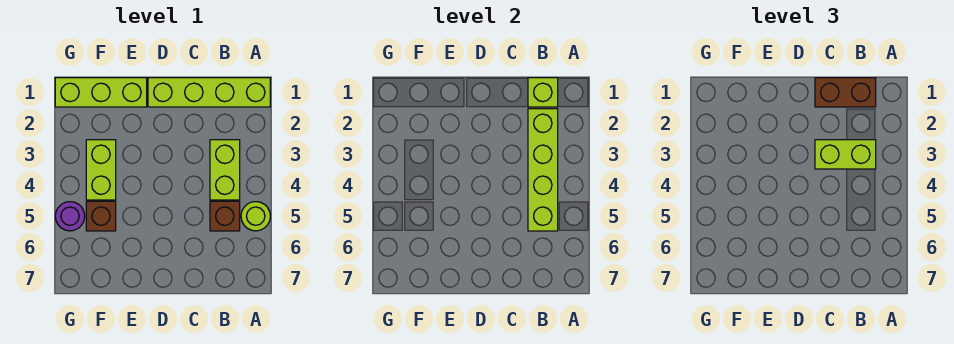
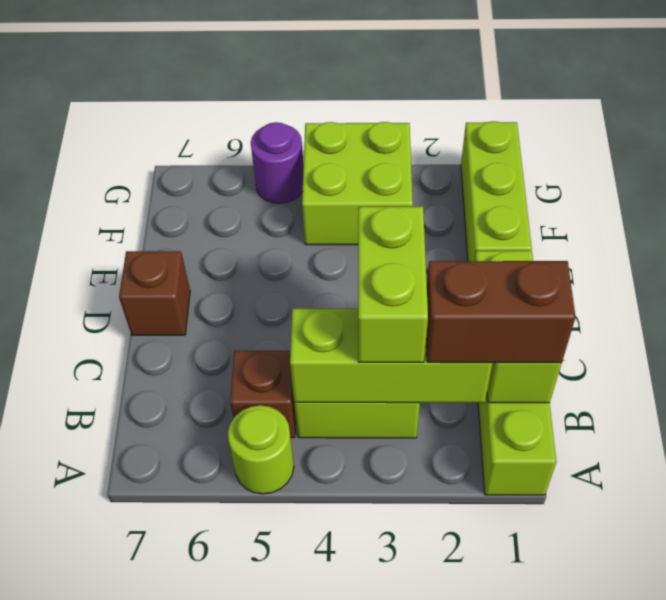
brown brick B1:C1 level 3 -> brown brick B1:B2 level 3
lime brick B2:B5 level 2 -> lime brick B2:B4 level 2
lime brick F3:F4 level 1 -> lime brick F3:G4 level 1
brown brick F5 level 1 -> brown brick D7 level 1

